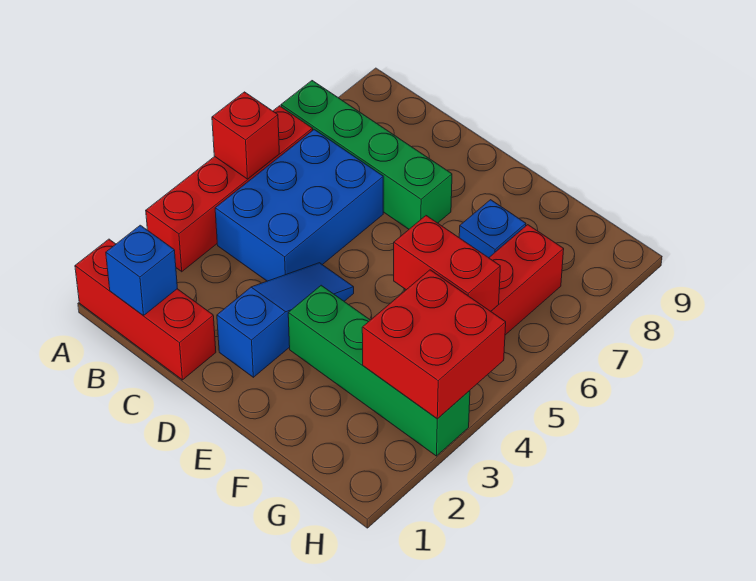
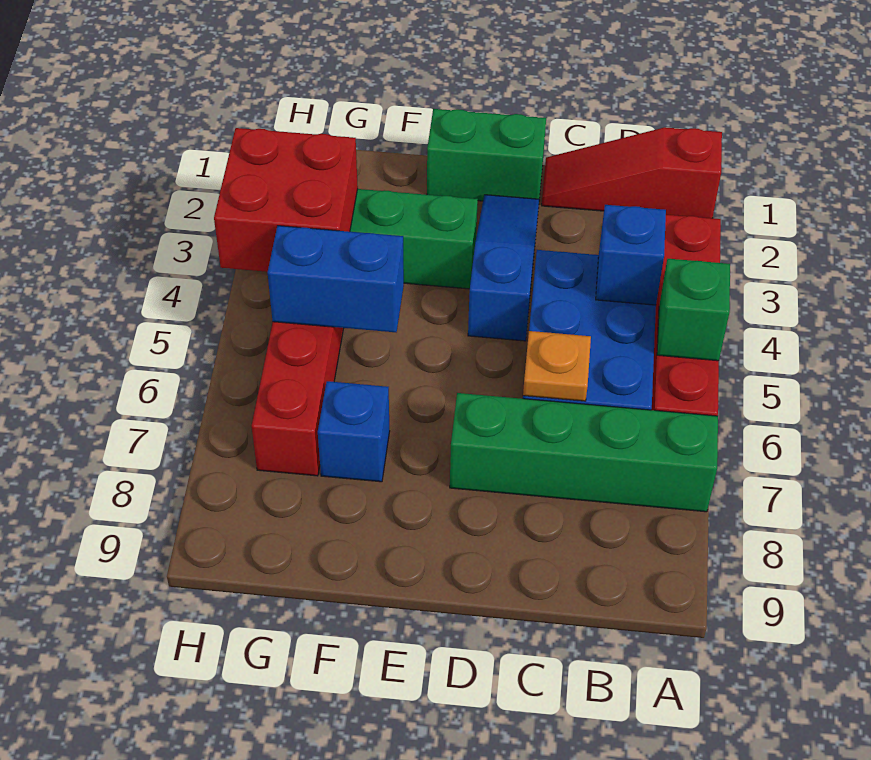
red brick A1:C1 level 1 -> red slope A1:C1 level 1 top A
red brick A5 level 2 -> green brick A5 level 2
blue brick B1 level 2 -> blue brick B4 level 2
none -> orange plate C6 level 2
none -> green brick D1:E1 level 1
blue slope D2:D4 level 1 top 2 -> blue slope D2:D4 level 1 top 4
red brick F5:G5 level 2 -> blue brick F5:G5 level 2

